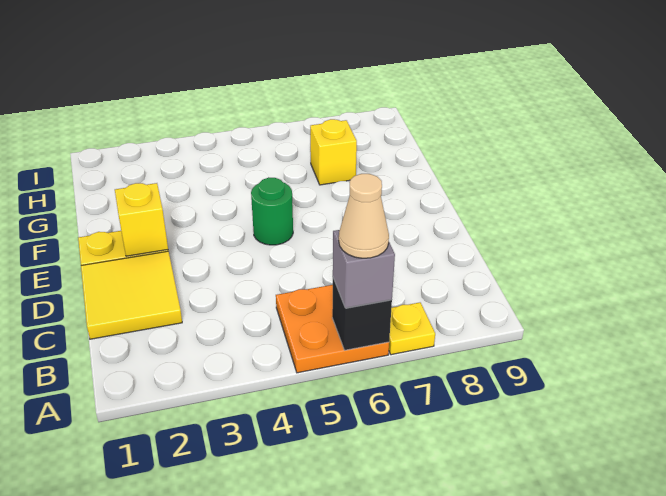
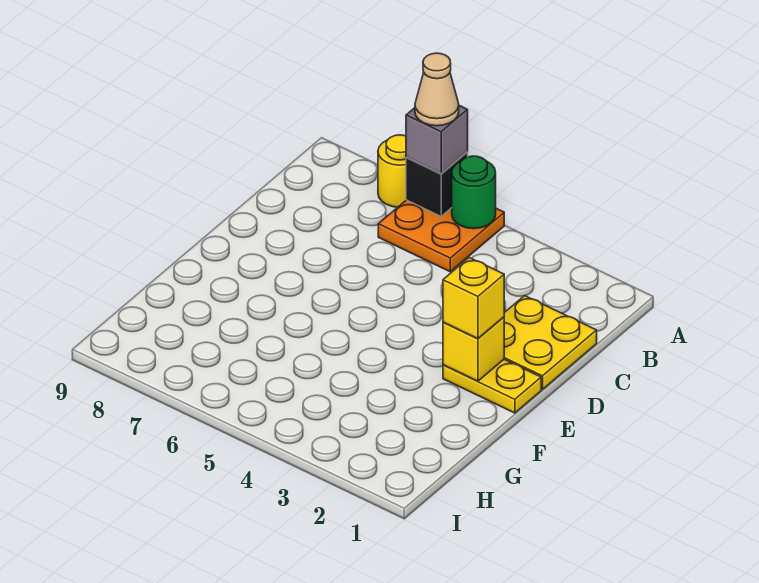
yellow plate A7 level 1 -> yellow round brick A7 level 1
yellow tile C1:D2 level 1 -> yellow plate C1:D2 level 1
green round brick E5 level 1 -> green round brick A5 level 2
yellow brick G7 level 1 -> yellow brick E2 level 3

